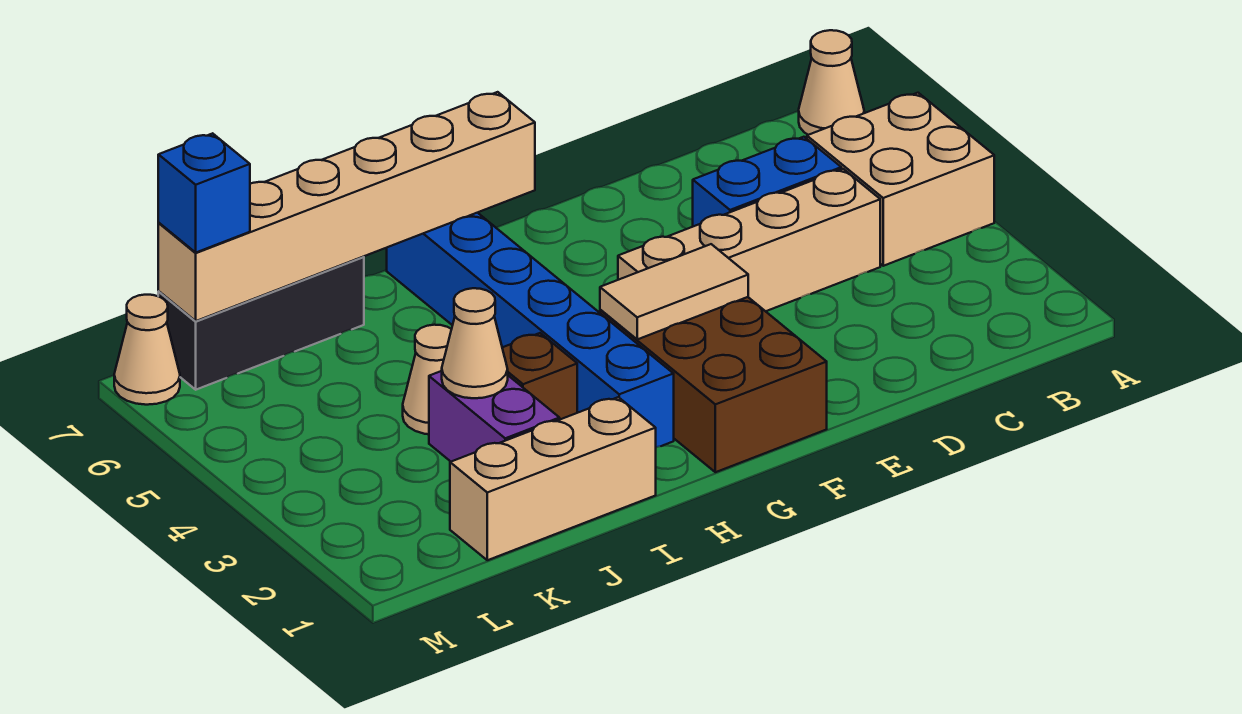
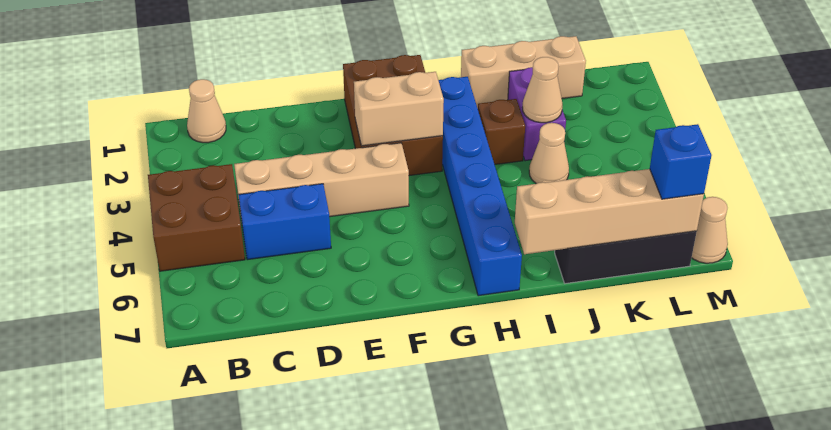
tan brick A4:B5 level 1 -> brown brick A4:B5 level 1
tan cone A7 level 1 -> tan cone B1 level 1
tan tile F3:G3 level 2 -> tan brick F3:G3 level 2
tan brick G7:L7 level 2 -> tan brick I7:L7 level 2

